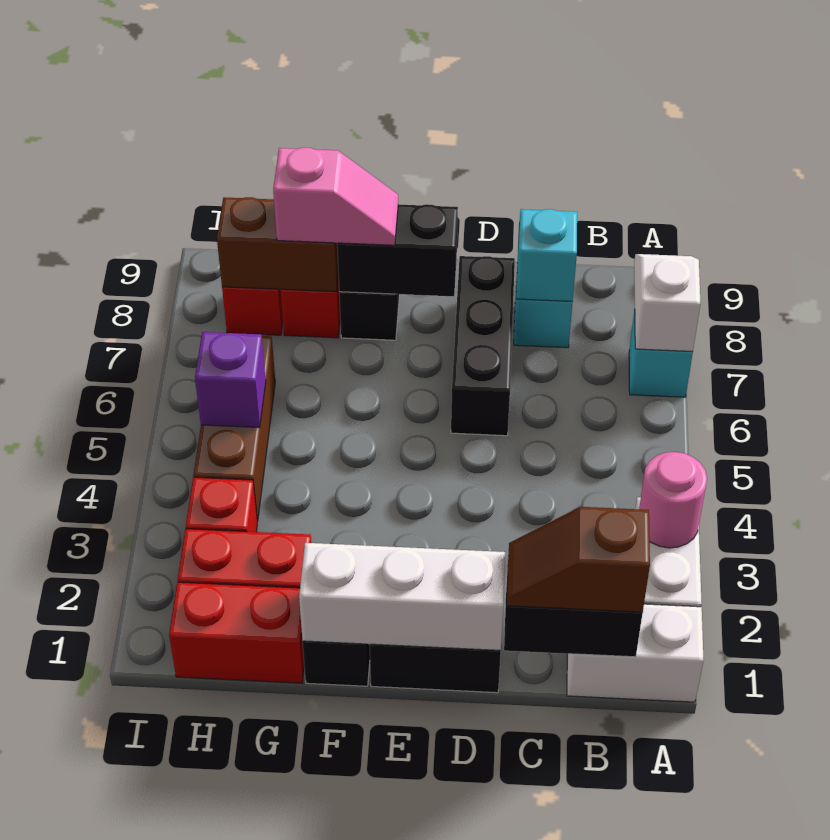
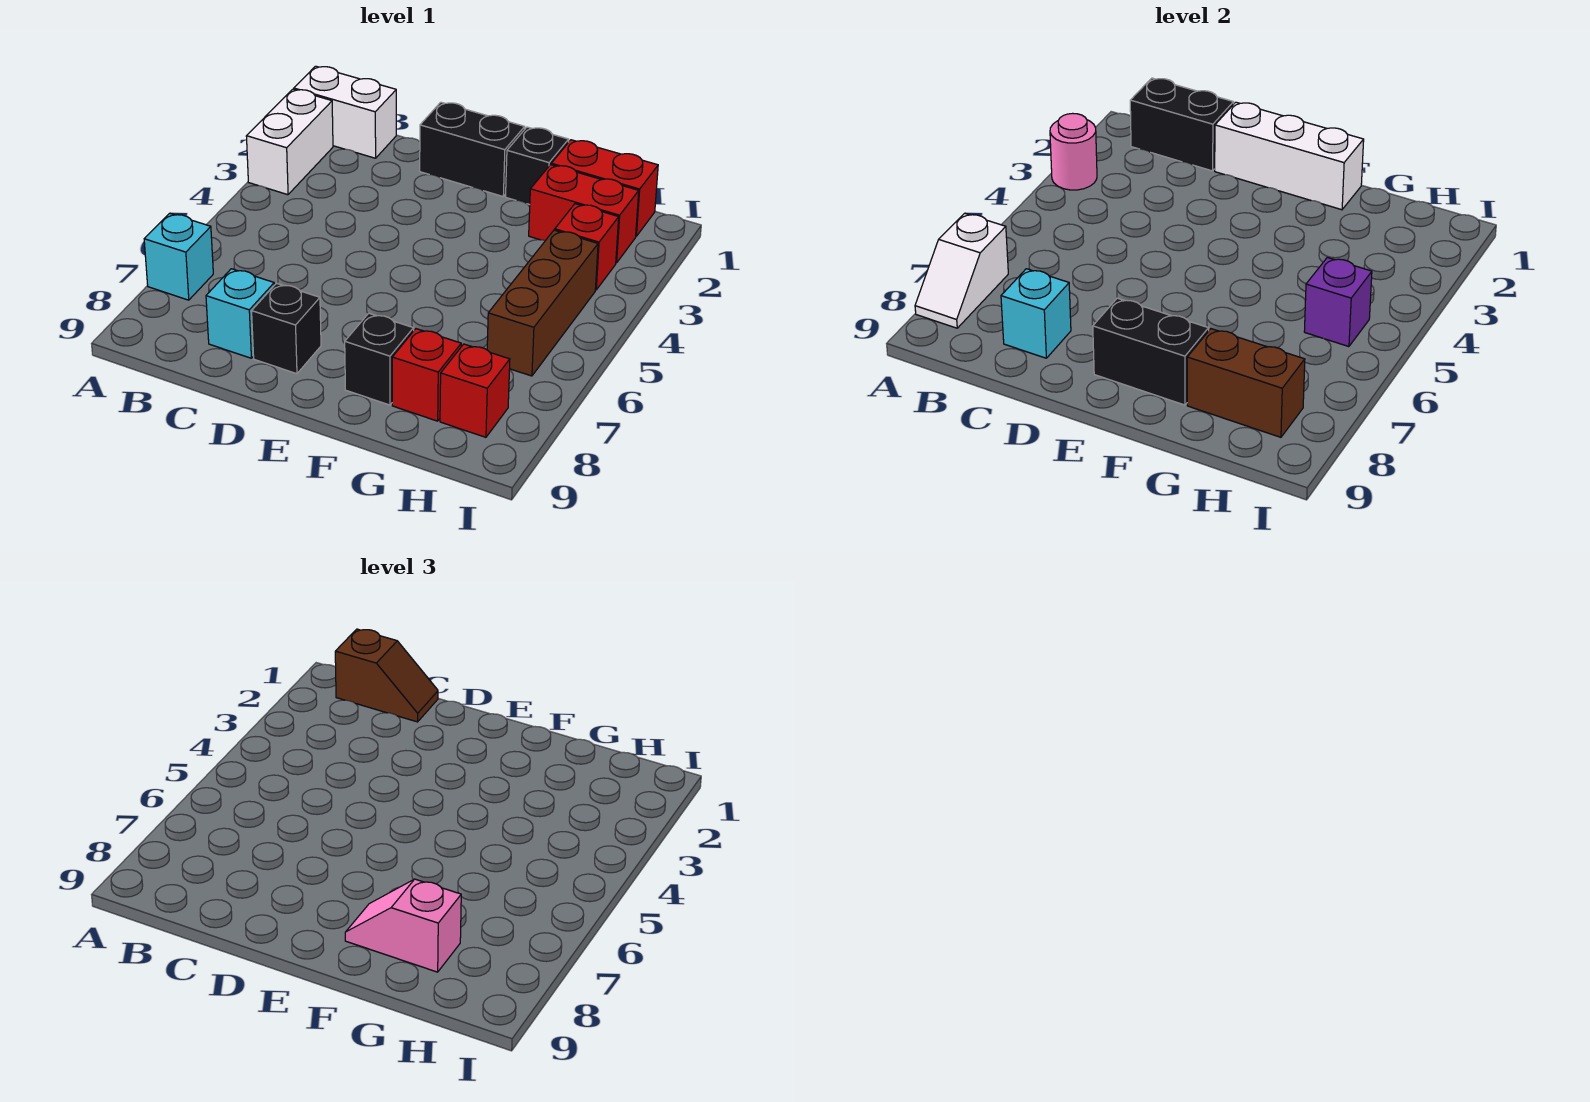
black brick D6:D8 level 1 -> black brick D8 level 1

